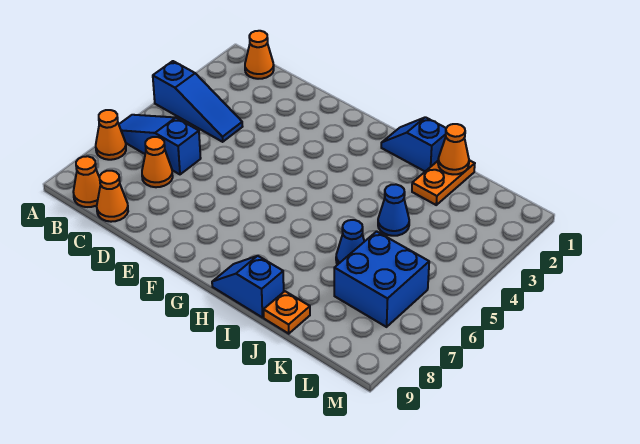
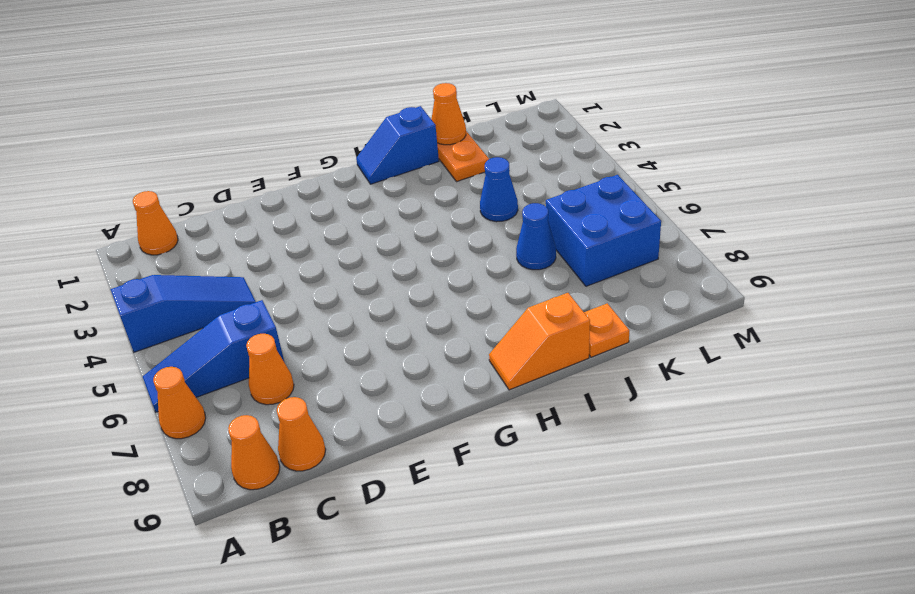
blue slope H9:I9 level 1 top I -> orange slope H9:I9 level 1 top I

